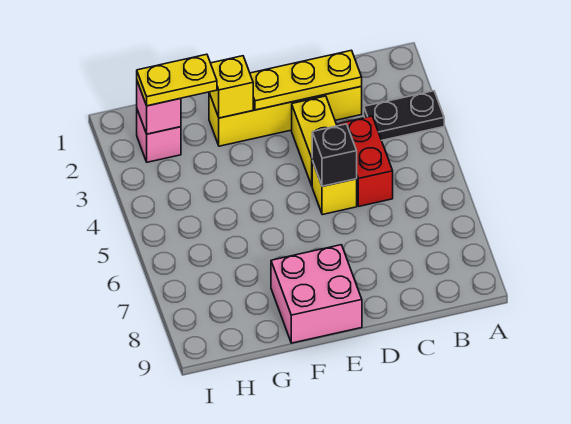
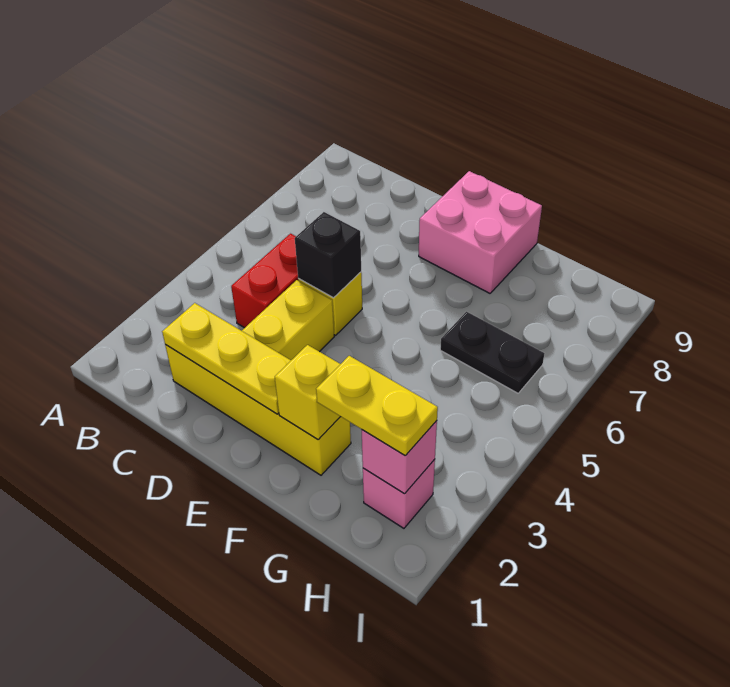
black plate A3:B3 level 1 -> black plate G6:H6 level 1

